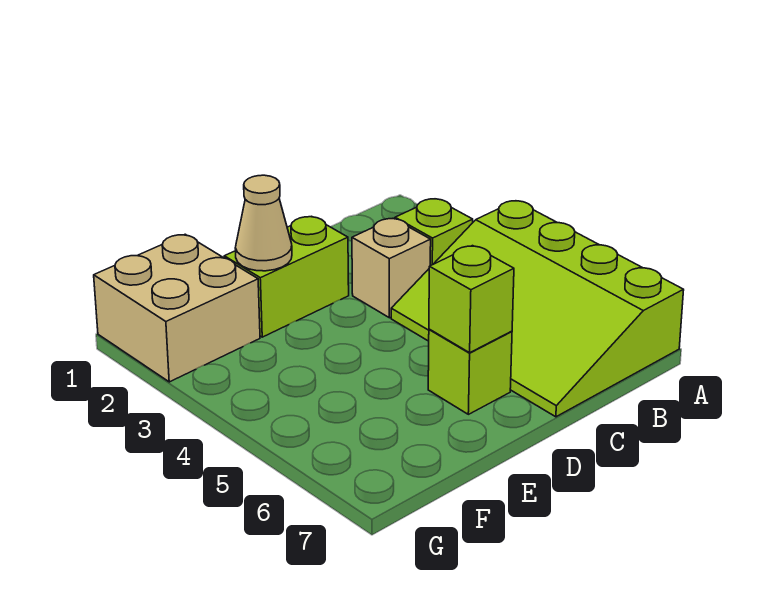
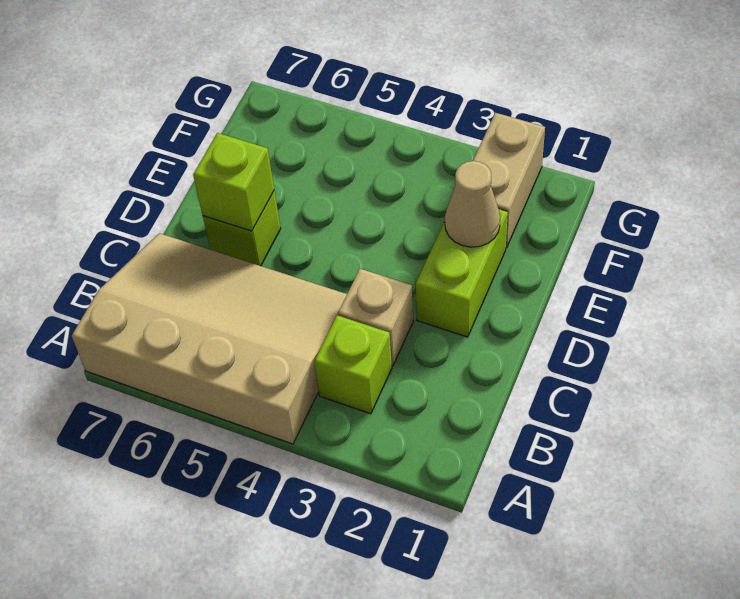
lime slope A4:C7 level 1 top A -> tan slope A4:C7 level 1 top A
tan brick F1:G2 level 1 -> tan brick F2:G2 level 1

